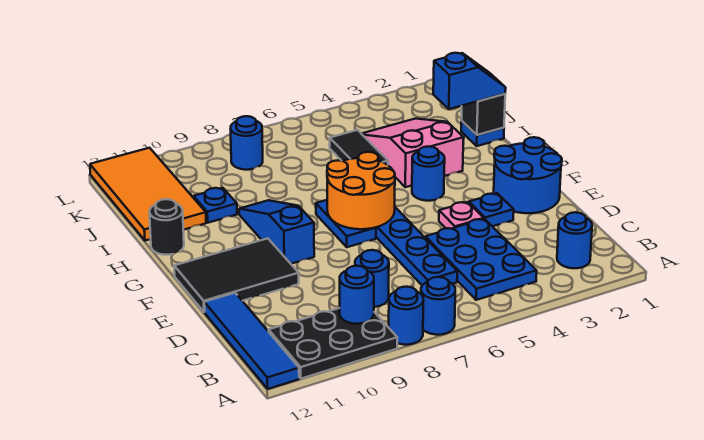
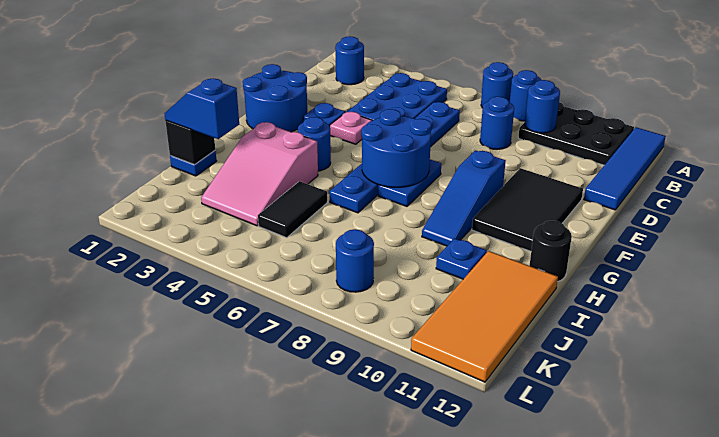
black tile E10:F12 level 1 -> black tile E10:G11 level 1
orange round brick F6:G7 level 2 -> blue round brick F6:G7 level 2

